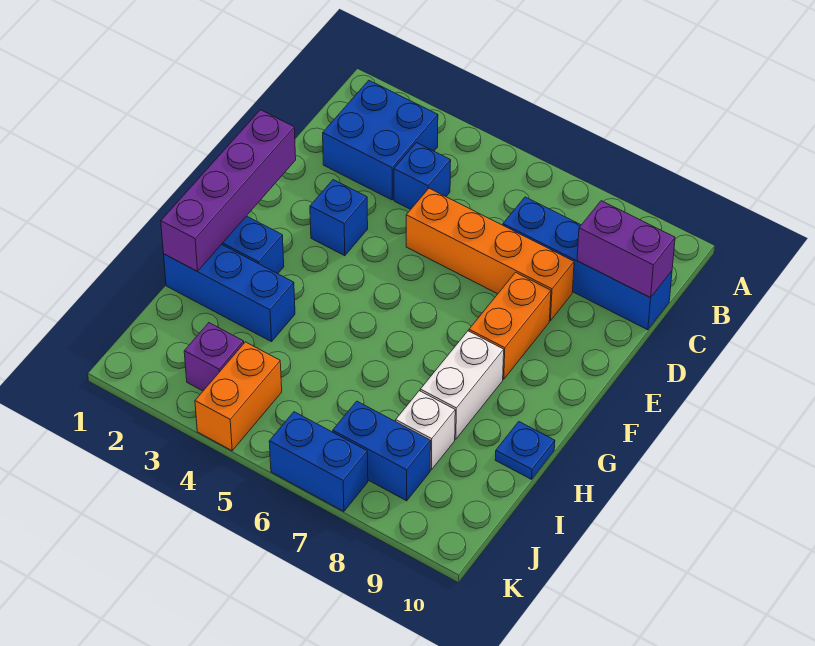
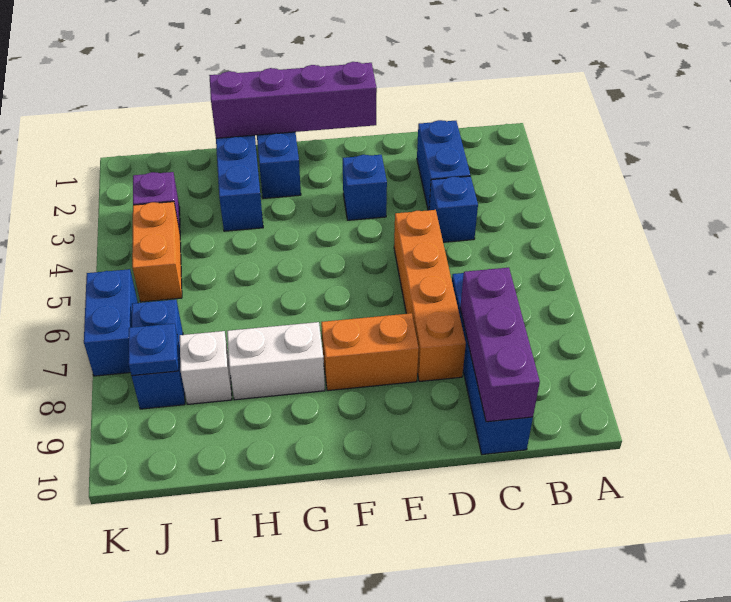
blue brick B2:C3 level 1 -> blue brick C2:C3 level 1
purple brick C9:C10 level 2 -> purple brick C8:C10 level 2
blue plate H10 level 1 -> blue plate J8 level 2
orange brick J4:K4 level 1 -> orange brick J4:J5 level 1

